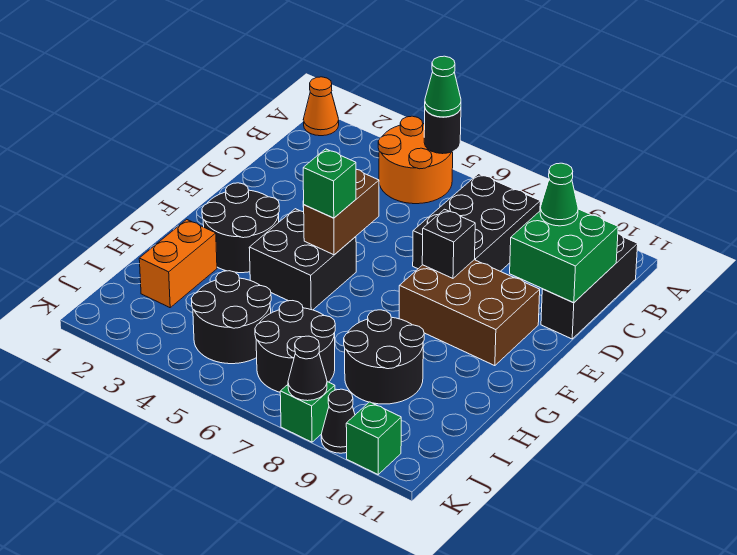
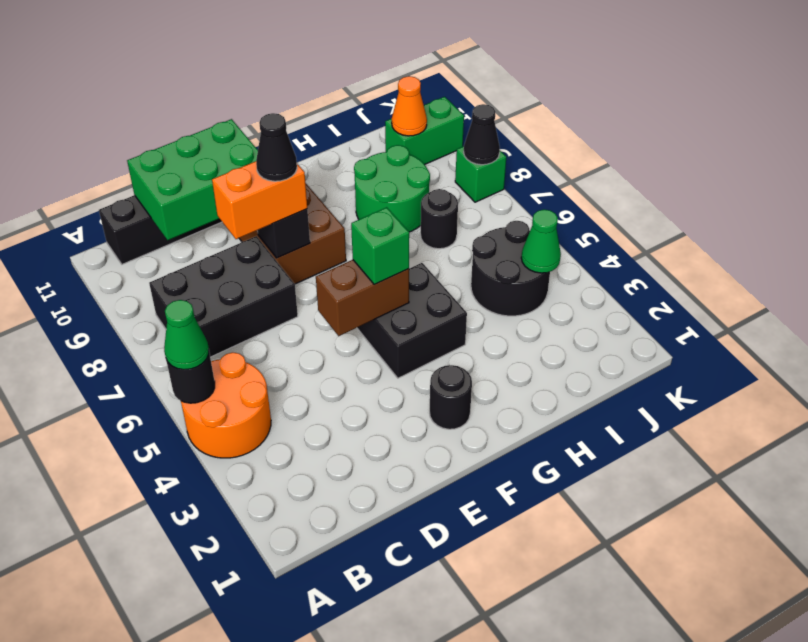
orange cone A1 level 1 -> orange cone J10 level 2
green brick C10:D11 level 2 -> green brick C10:E11 level 2
green cone C10 level 3 -> green cone J4 level 2
black round brick F2:G3 level 1 -> black round brick F2 level 1
orange brick H2:I2 level 1 -> orange brick D8:E8 level 3
black round brick H8:I9 level 1 -> green round brick H8:I9 level 1
black round brick I6:J7 level 1 -> black round brick I7 level 1
black cone K9 level 1 -> black cone E8 level 4
green brick K10 level 1 -> green brick J10:K10 level 1

